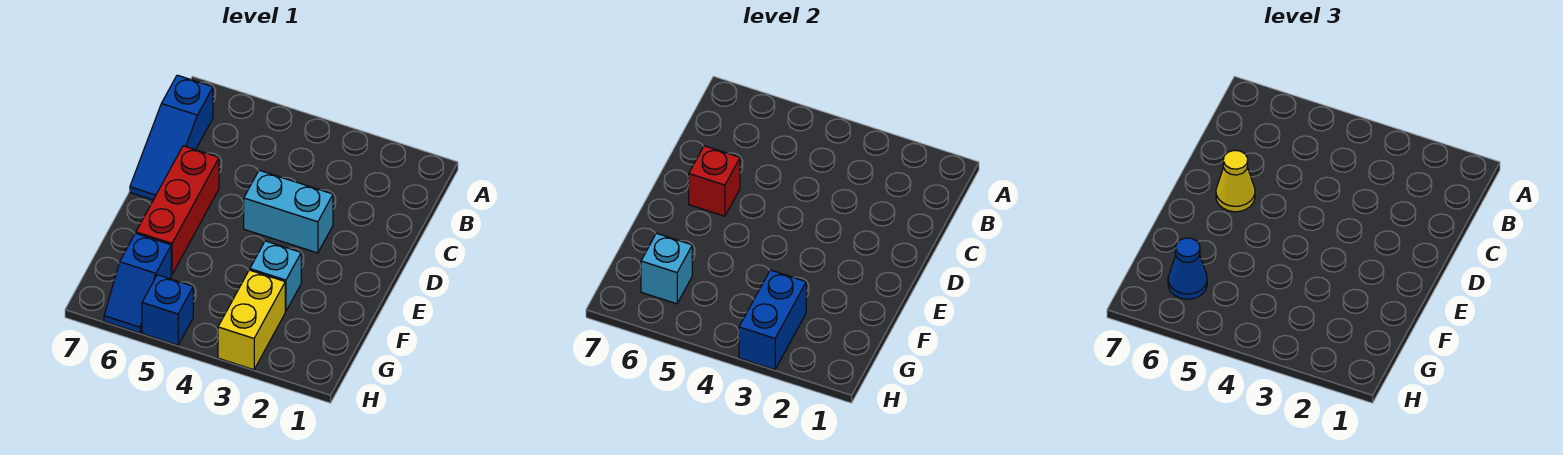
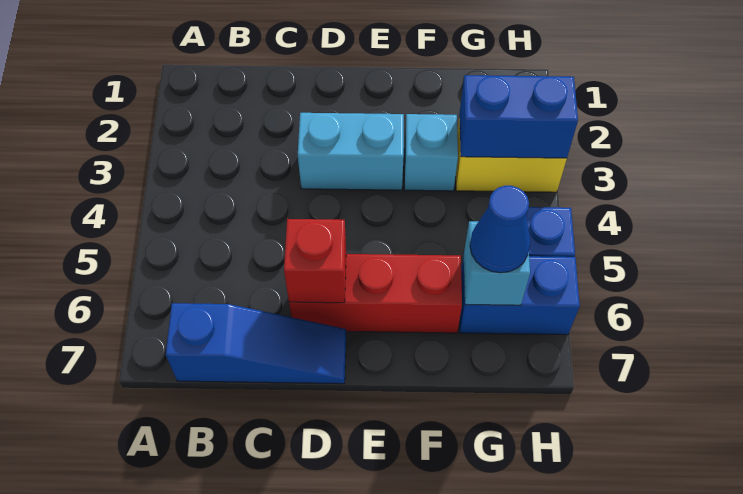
cyan brick D3:D4 level 1 -> cyan brick D3:E3 level 1
yellow cone D6 level 3 -> none
blue slope G6:H6 level 1 top G -> blue brick G6:H6 level 1

